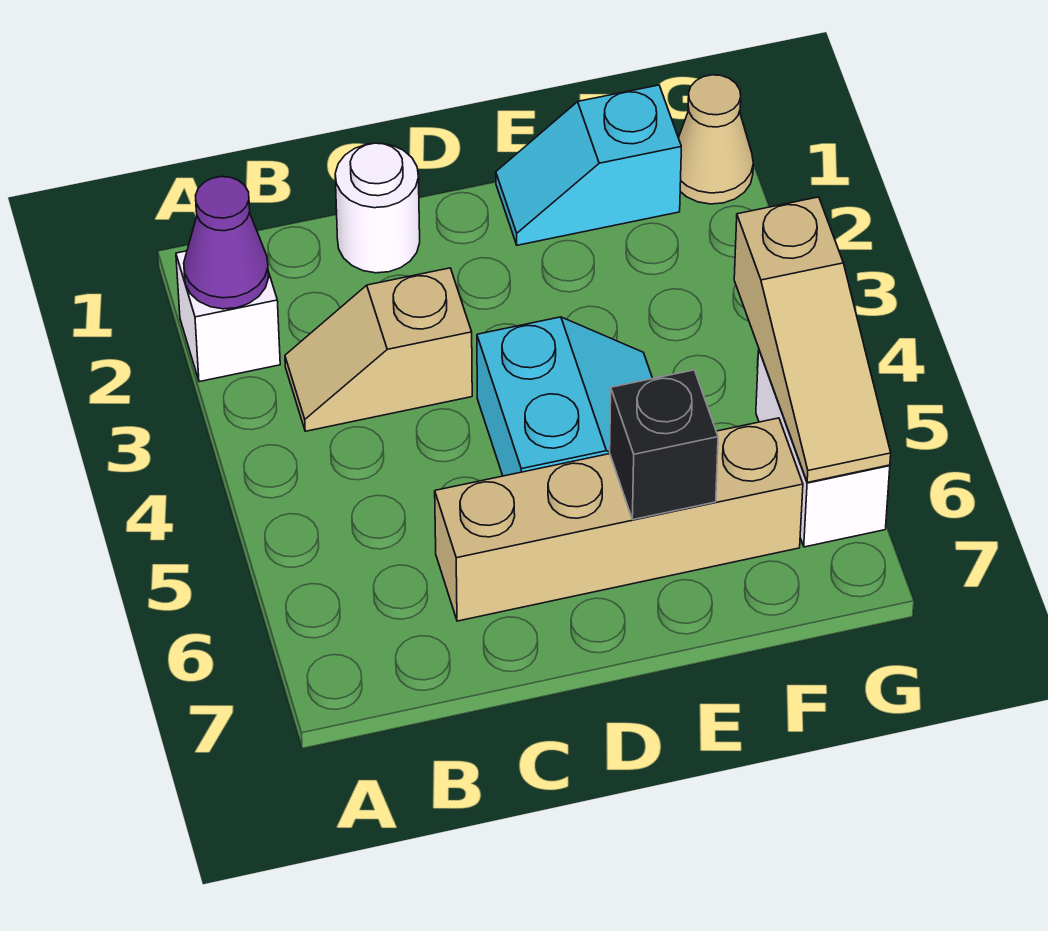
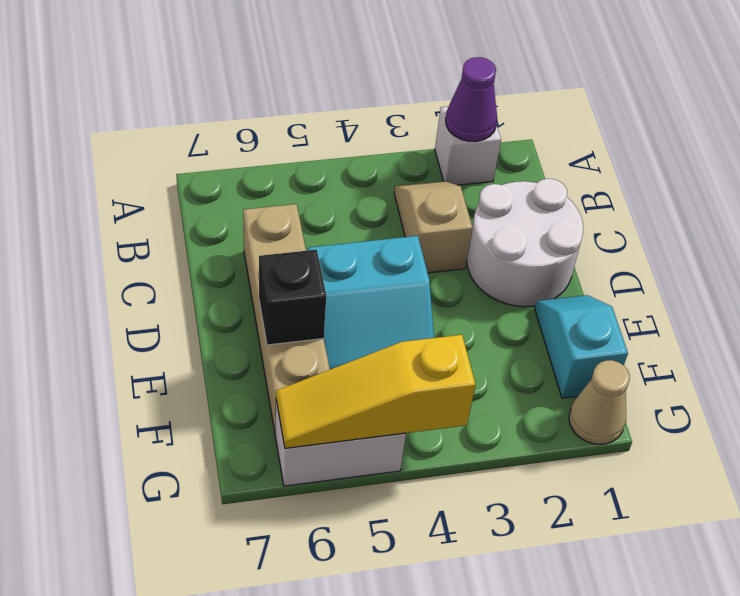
white round brick C1 level 1 -> white round brick C1:D2 level 1
tan slope G4:G6 level 2 top 4 -> yellow slope G4:G6 level 2 top 4

